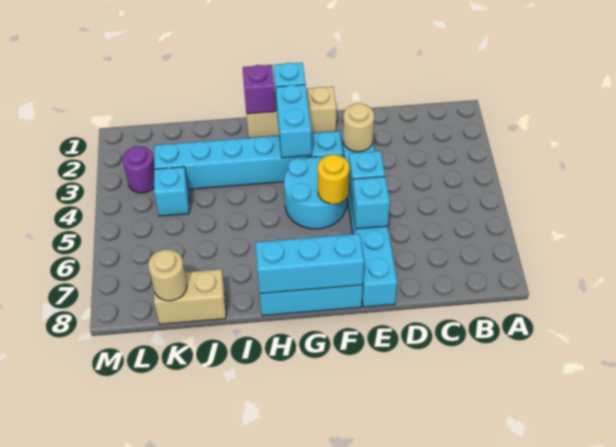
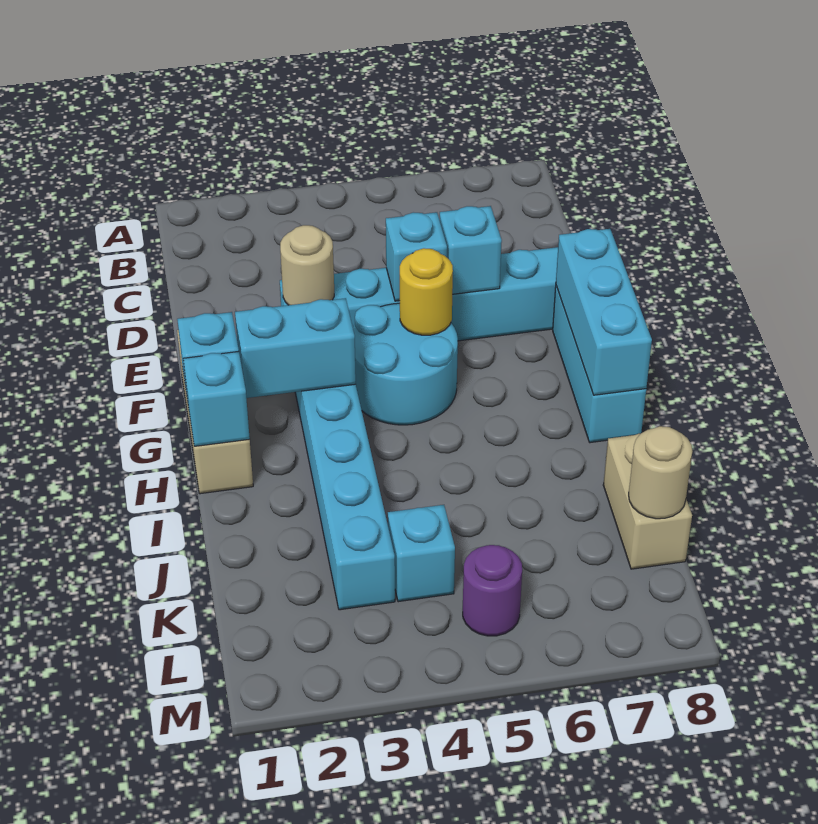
purple brick H1 level 2 -> cyan brick H1 level 2
purple round brick L3 level 1 -> purple round brick L5 level 1

